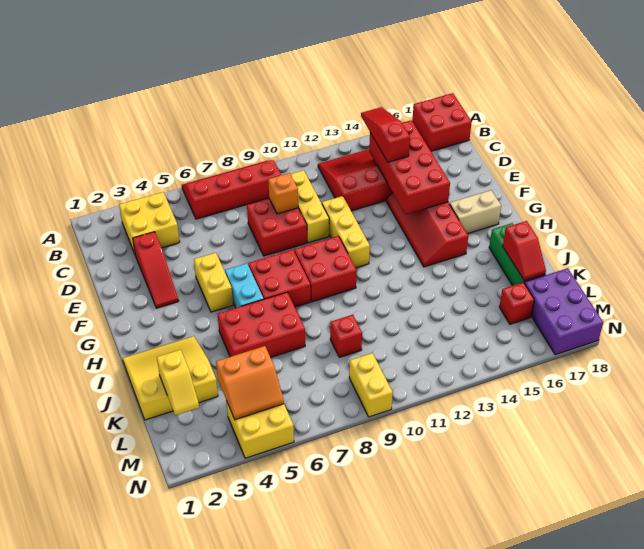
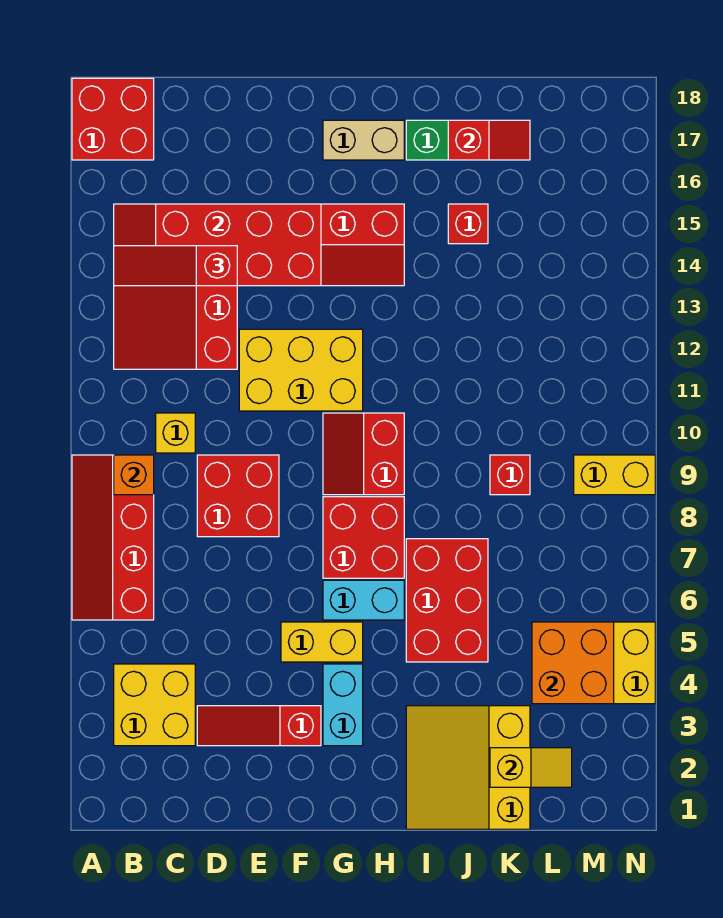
yellow brick C10:E10 level 1 -> yellow brick C10 level 1
red slope D3:F3 level 1 top D -> red slope D3:F3 level 1 top F
orange brick D9 level 2 -> orange brick B9 level 2
yellow brick E11:G11 level 1 -> yellow brick E11:G12 level 1
none -> cyan brick G3:G4 level 1
red brick G9:H10 level 1 -> red slope G9:H10 level 1 top H
tan brick G16:G17 level 1 -> tan brick G17:H17 level 1
orange slope L4:M5 level 2 top L -> orange brick L4:M5 level 2
red brick L16 level 1 -> red brick J15 level 1
purple brick L17:N18 level 1 -> none

